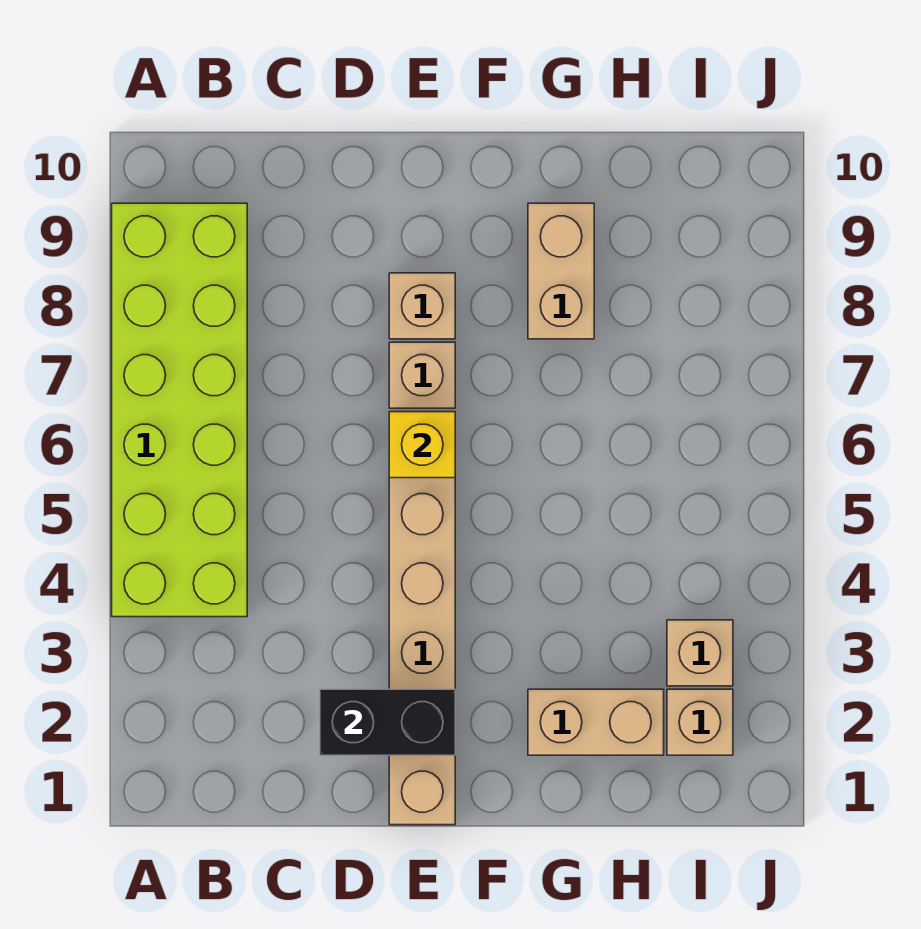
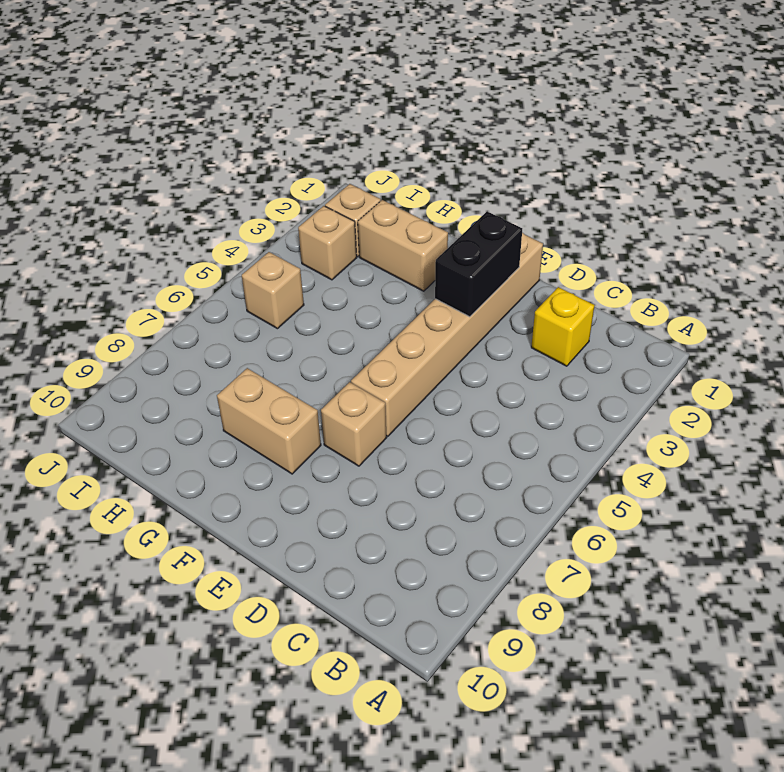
lime brick A4:B9 level 1 -> none
black brick D2:E2 level 2 -> black brick E2:E3 level 2
yellow brick E6 level 2 -> yellow brick C2 level 1
tan brick E8 level 1 -> tan brick I5 level 1
tan brick G8:G9 level 1 -> tan brick F8:G8 level 1

